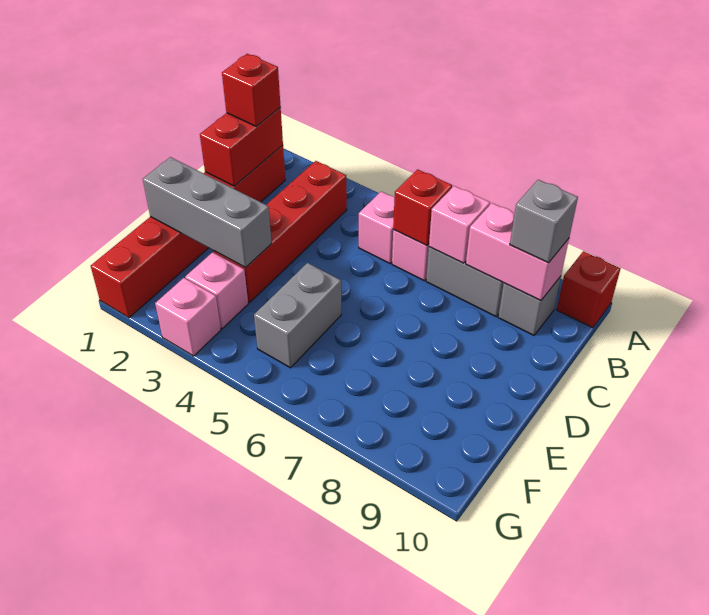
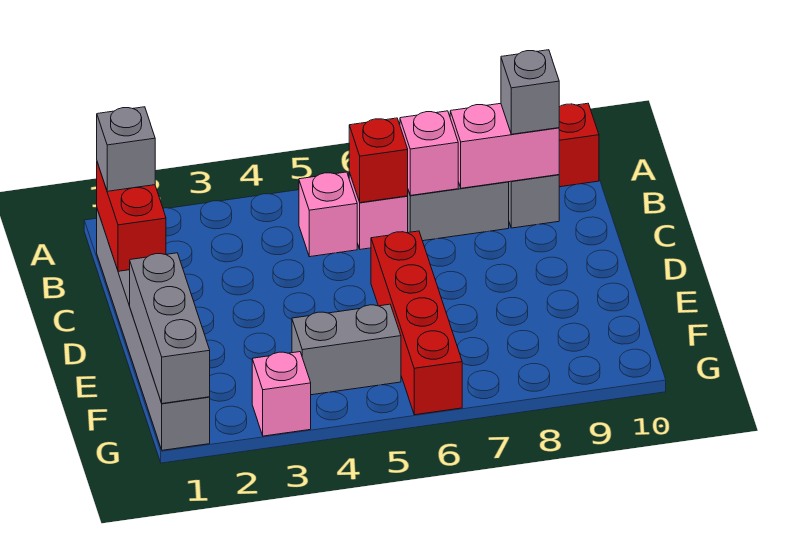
red brick B1:G1 level 1 -> grey brick B1:G1 level 1
red brick B1 level 3 -> grey brick B1 level 3
red brick B3:E3 level 1 -> red brick D6:G6 level 1
grey brick E1:E3 level 2 -> grey brick E1:G1 level 2
grey brick E5:F5 level 1 -> grey brick F4:F5 level 1
pink brick F3 level 1 -> none

